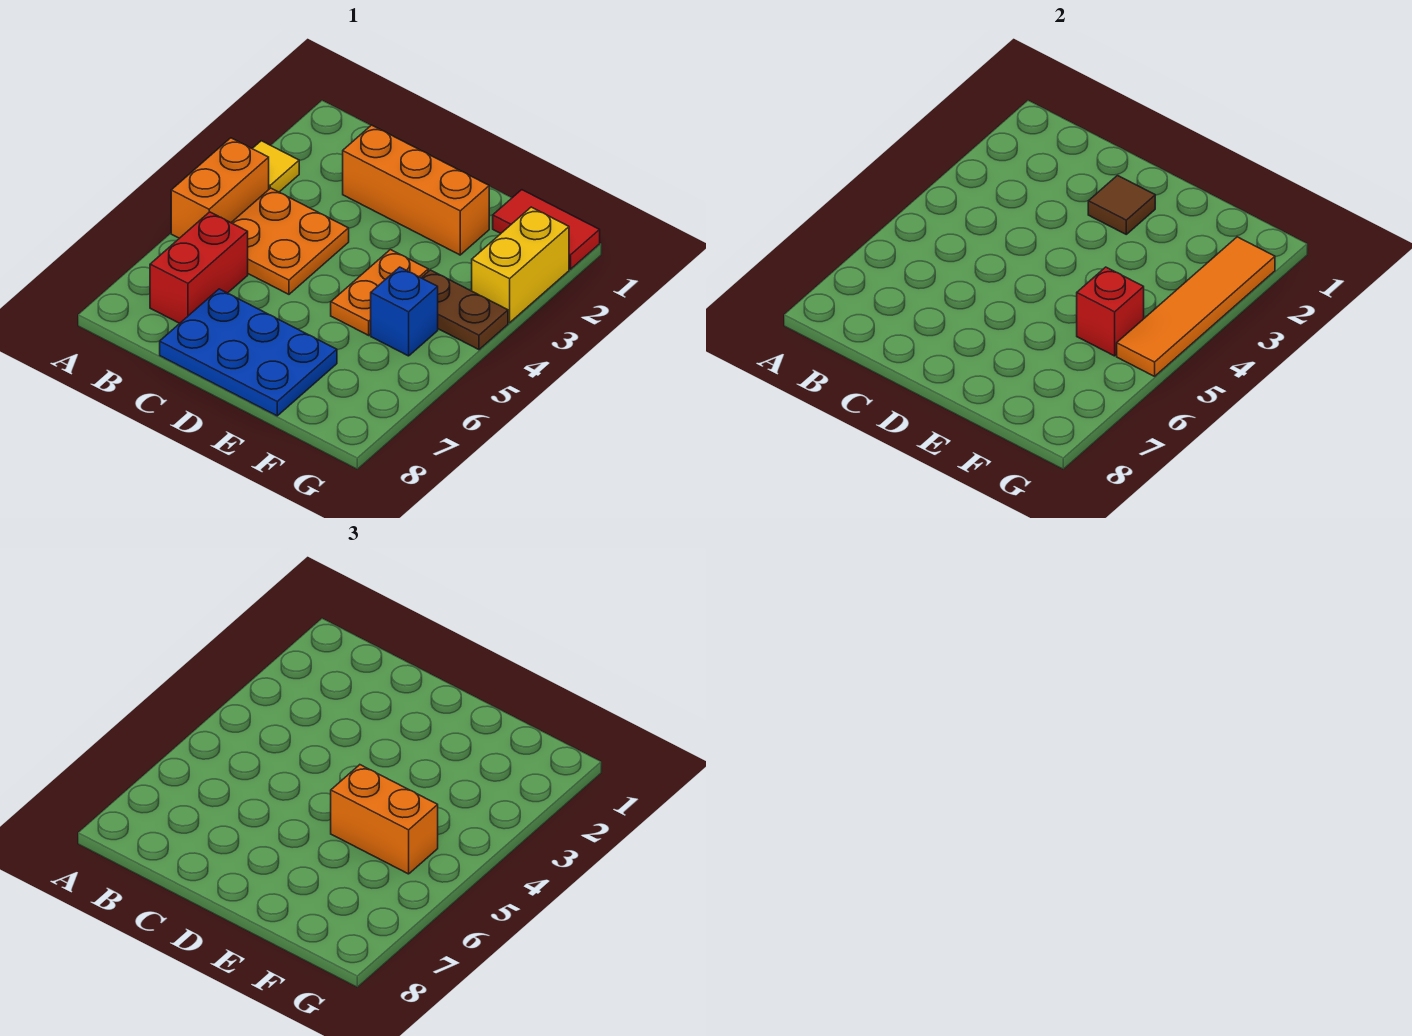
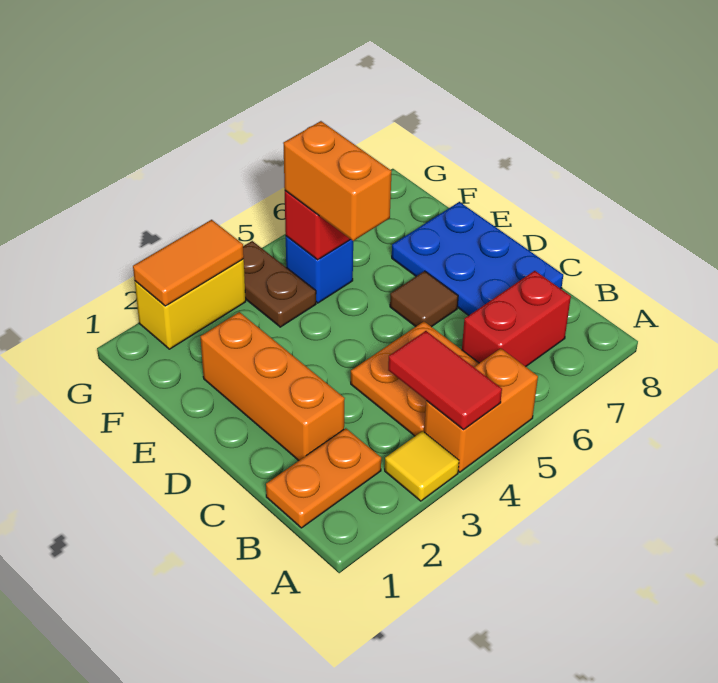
brown tile D2 level 2 -> brown tile D6 level 1
orange plate E4:E5 level 1 -> orange plate B1:B2 level 1
red tile F1:G1 level 1 -> red tile A4:B4 level 2
orange tile G2:G5 level 2 -> orange tile G2:G3 level 2

